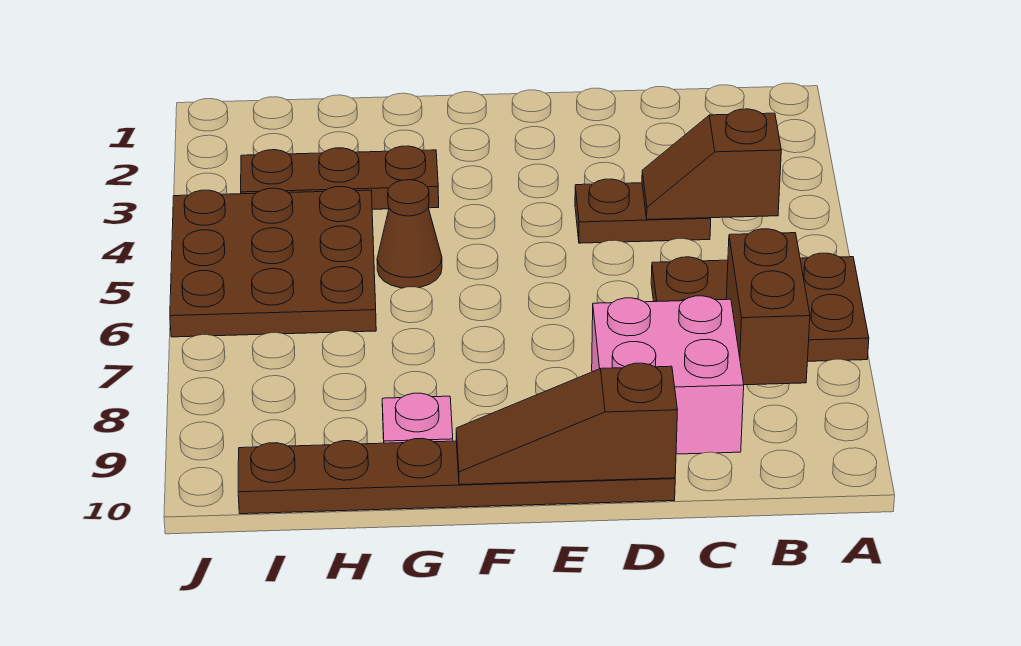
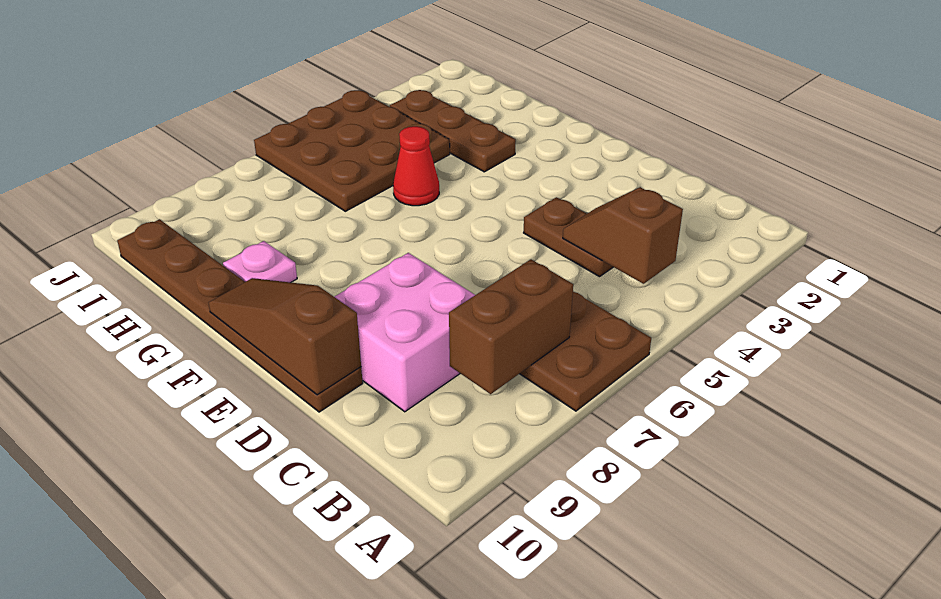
brown cone G5 level 1 -> red cone G5 level 1

